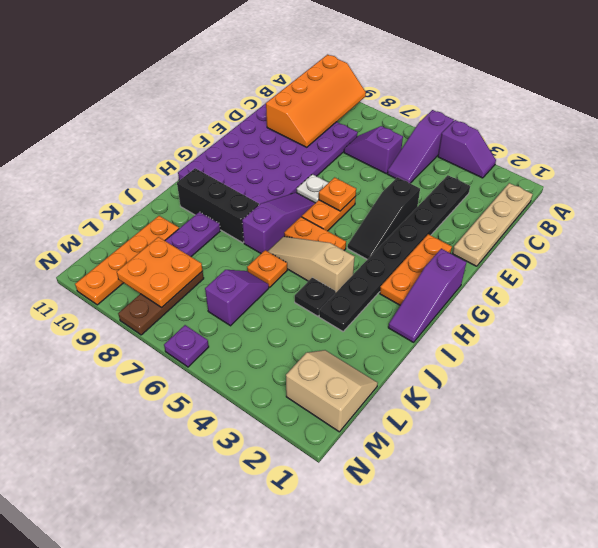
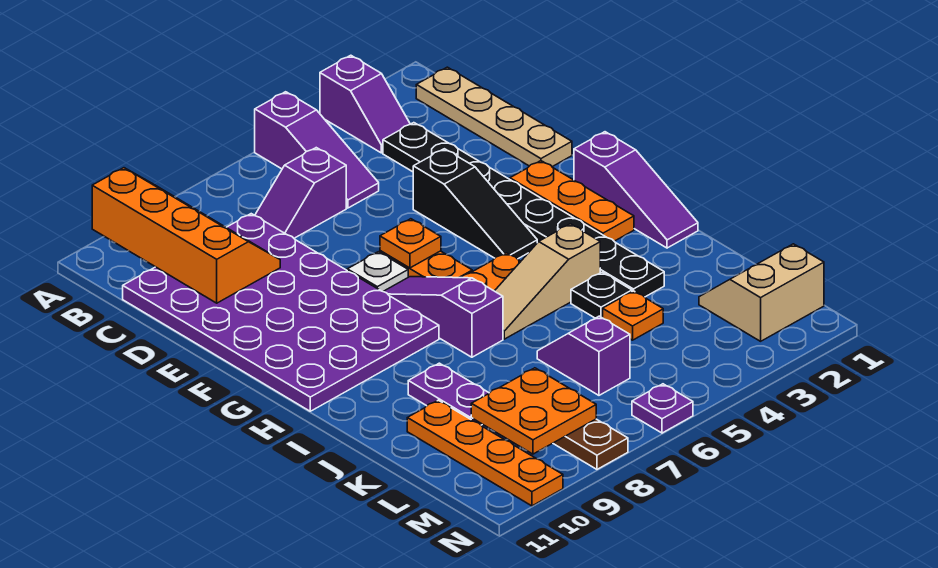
purple slope A3:A4 level 1 top 4 -> purple slope A3:B3 level 1 top A
black brick I8:I10 level 1 -> none
orange plate J6 level 1 -> orange plate K4 level 1

